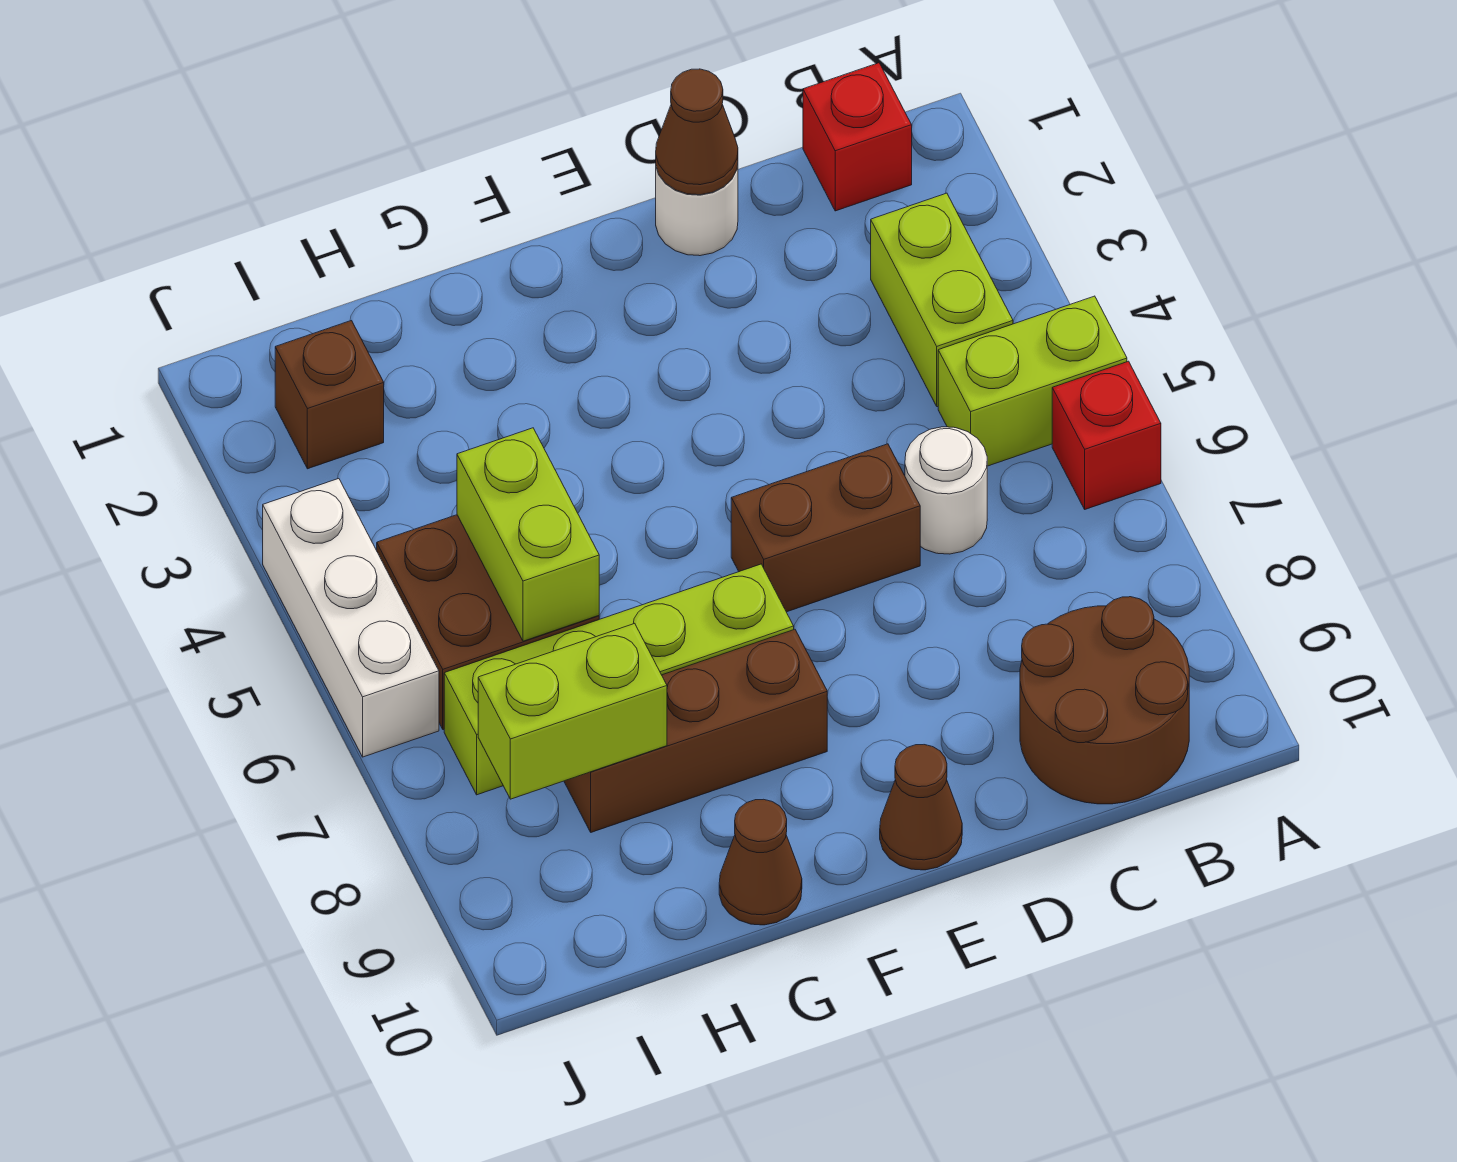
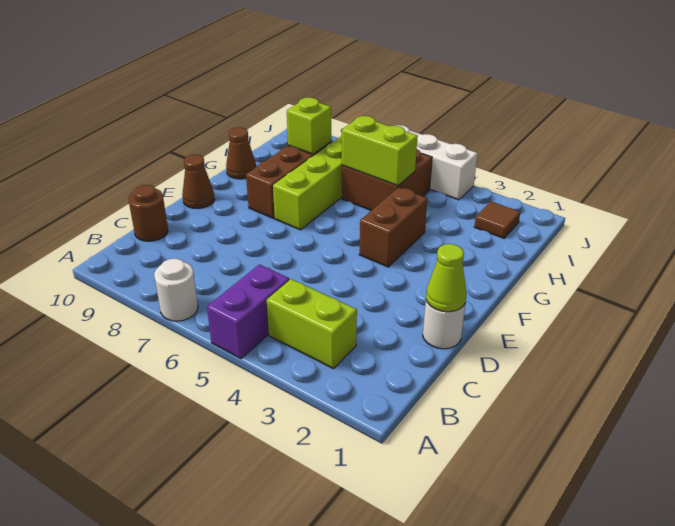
lime brick A5:B5 level 1 -> purple brick A5:B5 level 1
red brick A6 level 1 -> none
red brick B1 level 1 -> none
brown round brick B9:C10 level 1 -> brown round brick C10 level 1
white round brick C6 level 1 -> white round brick A7 level 1
brown cone D1 level 2 -> lime cone D1 level 2
brown brick D6:E6 level 1 -> brown brick F4:G4 level 1
lime brick H8:I8 level 2 -> lime brick H8 level 2
brown brick I2 level 1 -> brown tile I2 level 1

